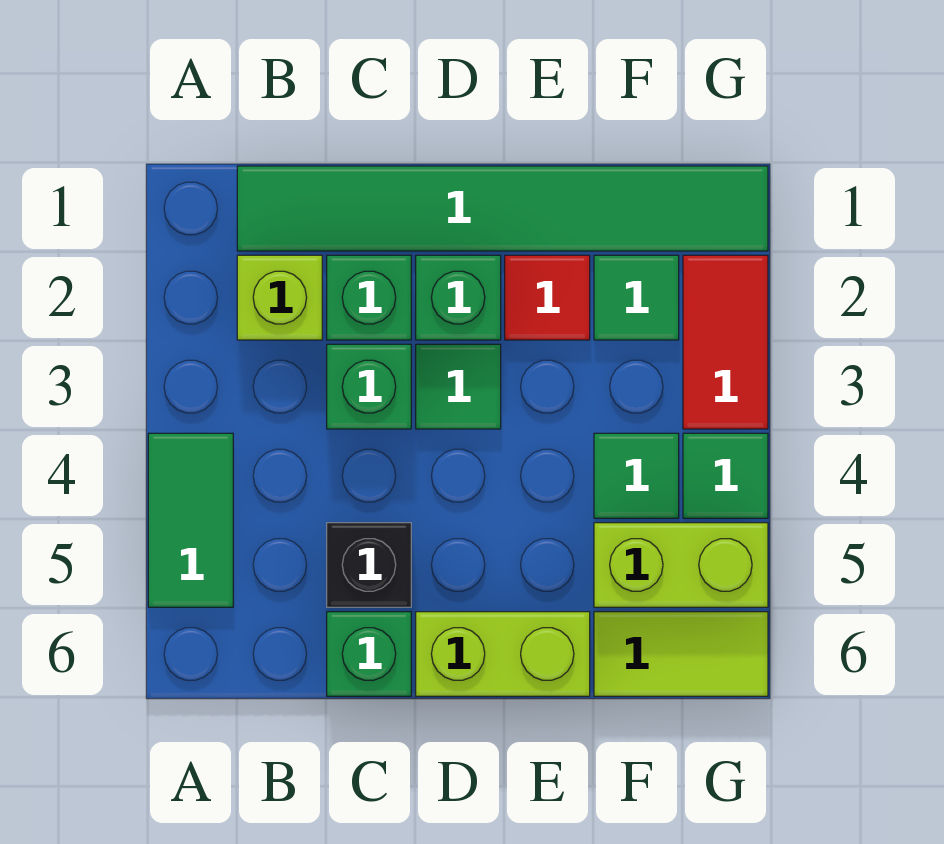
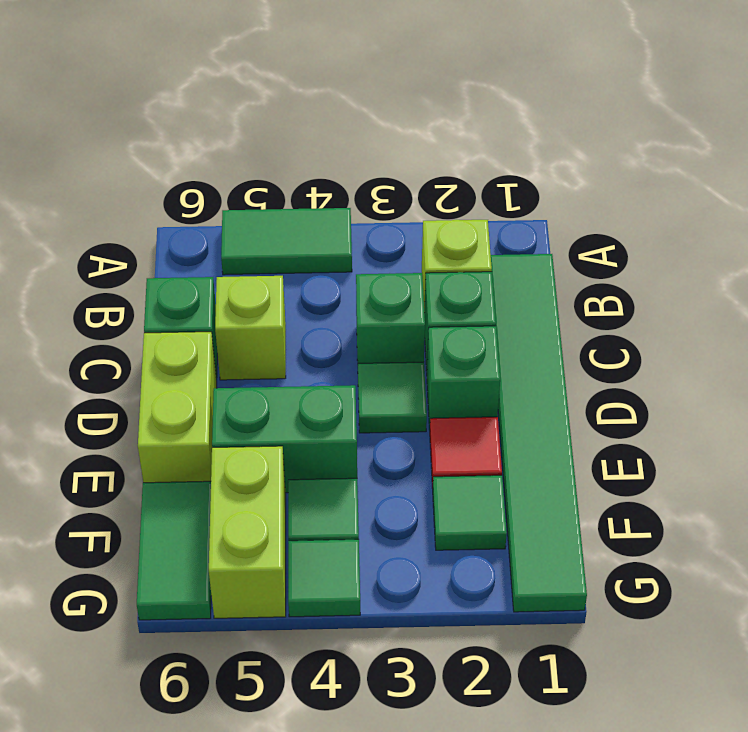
black brick C5 level 1 -> lime brick C5 level 1
none -> green brick E4:E5 level 1
lime tile F6:G6 level 1 -> green tile F6:G6 level 1
red tile G2:G3 level 1 -> none

